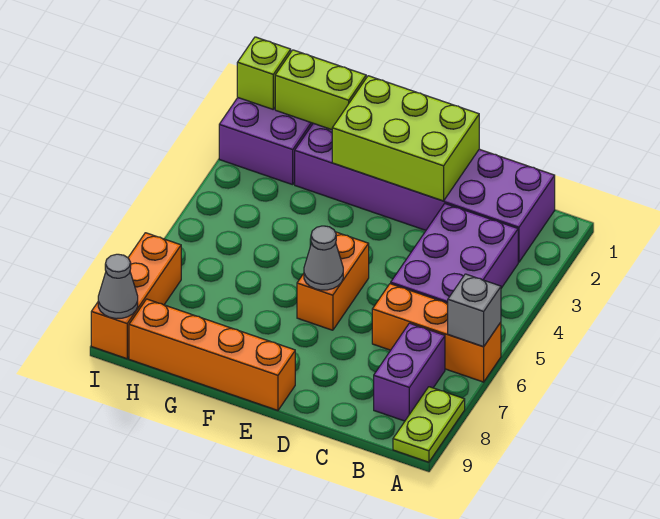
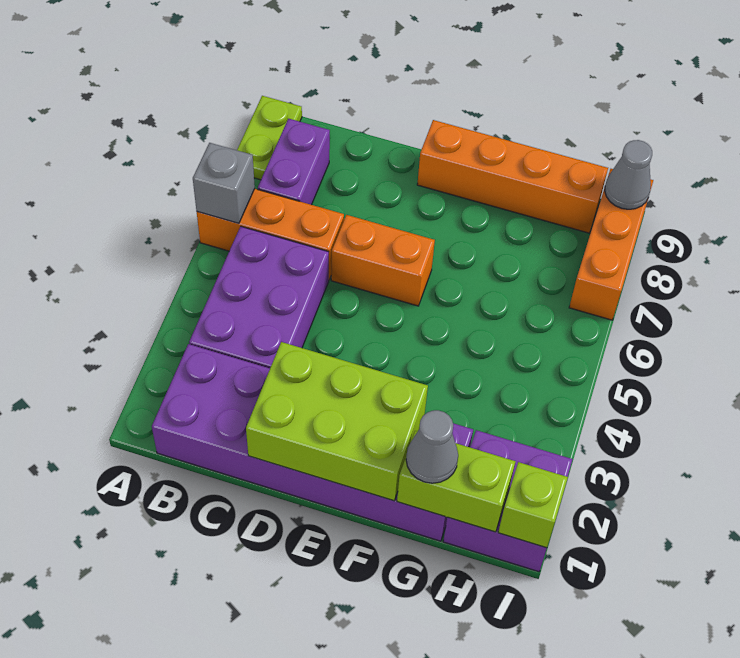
orange brick E5:E6 level 1 -> orange brick D6:E6 level 1
grey cone E6 level 2 -> grey cone G1 level 3

